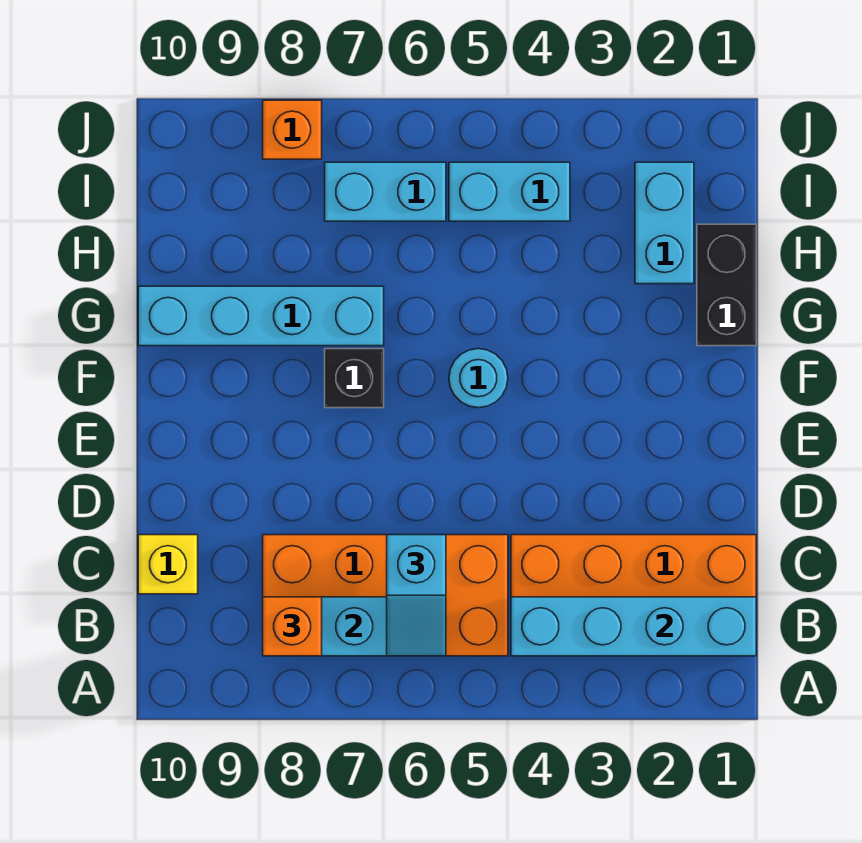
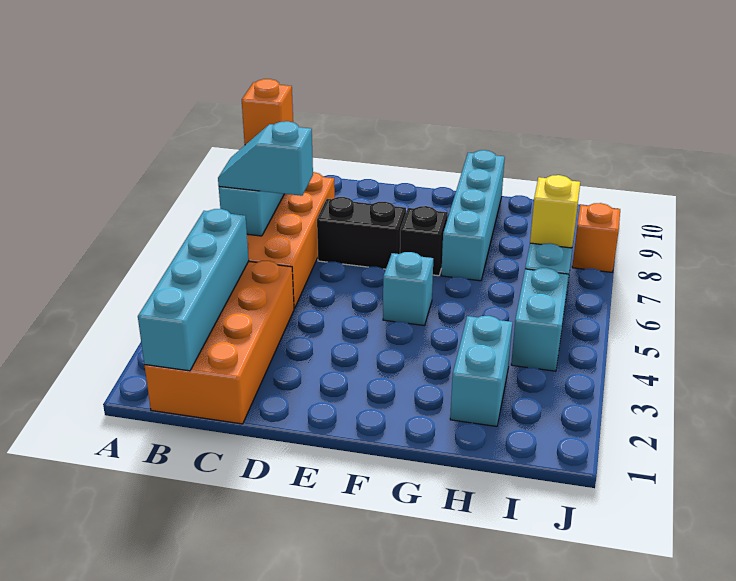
yellow brick C10 level 1 -> yellow brick I7 level 2
cyan round brick F5 level 1 -> cyan brick F5 level 1
black brick G1:H1 level 1 -> black brick D7:E7 level 1
cyan brick H2:I2 level 1 -> cyan brick H2:H3 level 1

